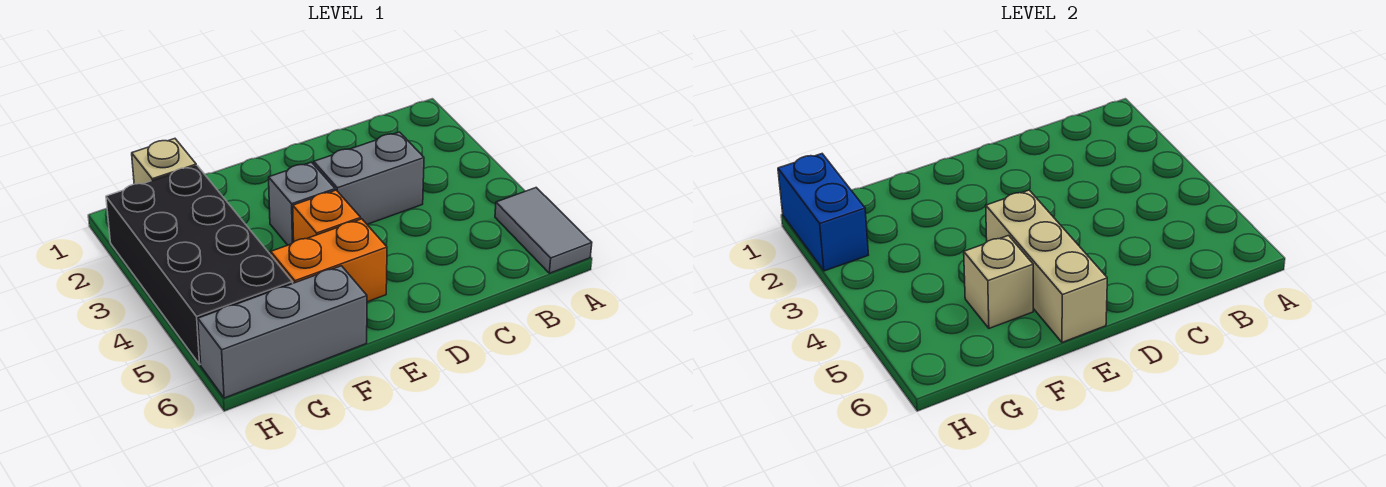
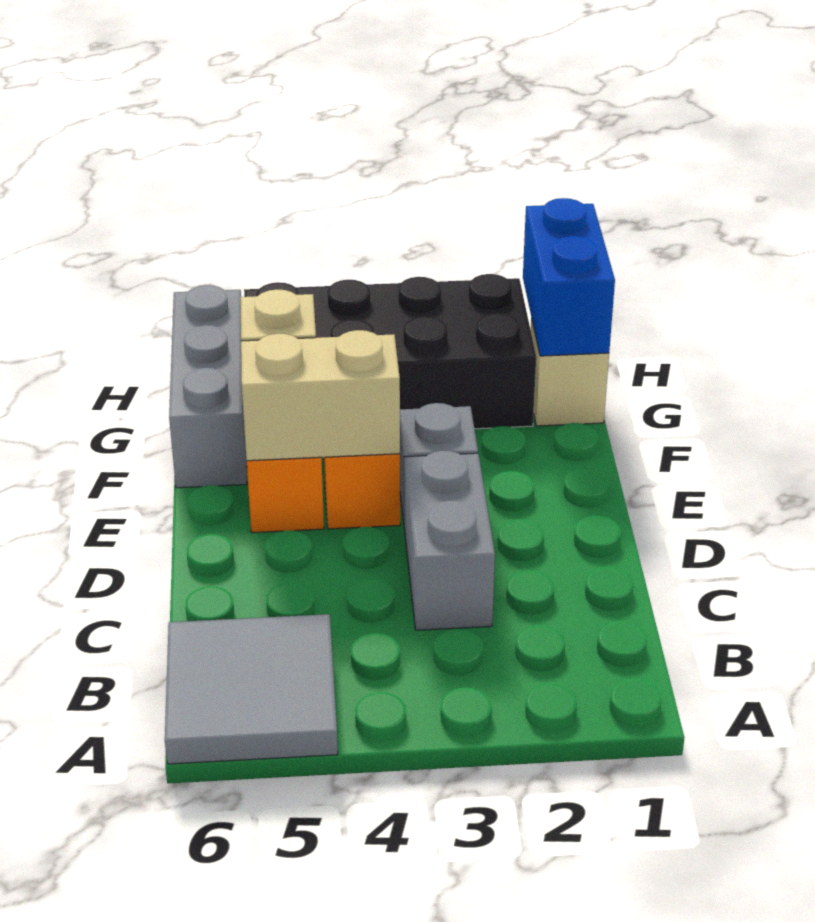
grey tile A5:A6 level 1 -> grey tile A5:B6 level 1
tan brick E4:E6 level 2 -> tan brick E4:E5 level 2
blue brick H1:H2 level 2 -> blue brick G1:H1 level 2

